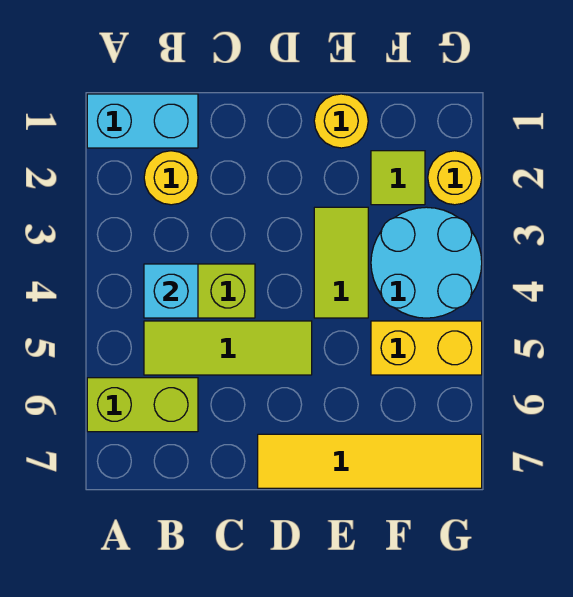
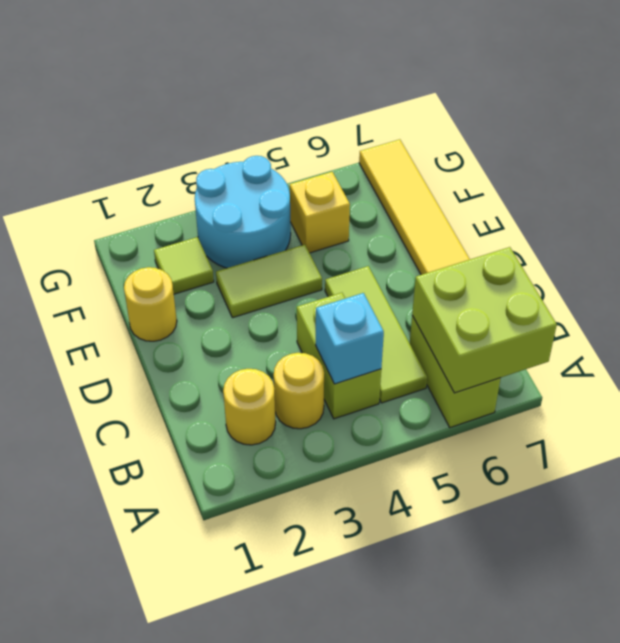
cyan brick A1:B1 level 1 -> none
none -> lime brick A6:B7 level 2
yellow brick F5:G5 level 1 -> yellow brick F5 level 1
yellow round brick G2 level 1 -> yellow round brick B3 level 1

